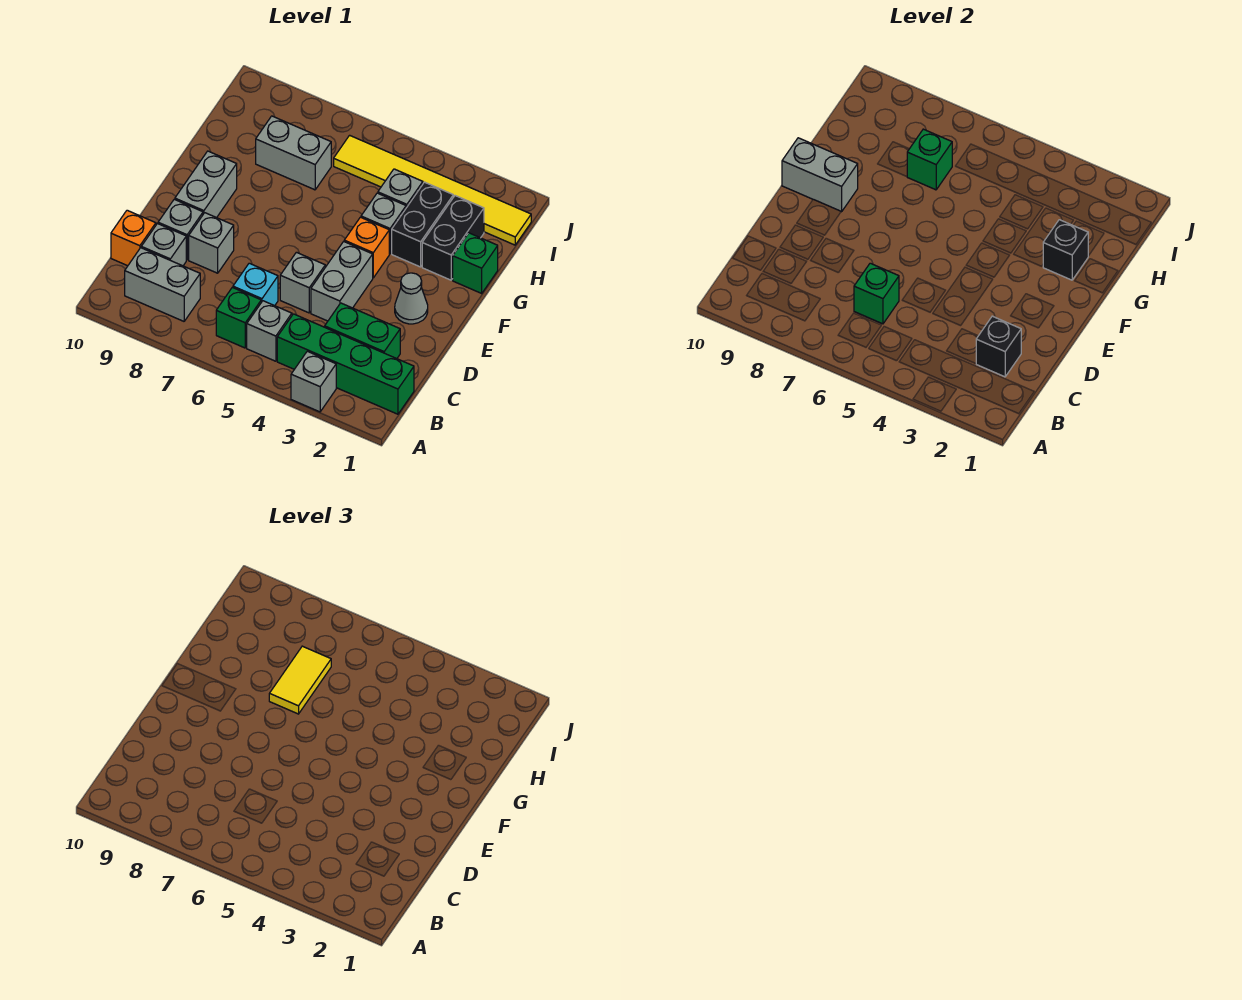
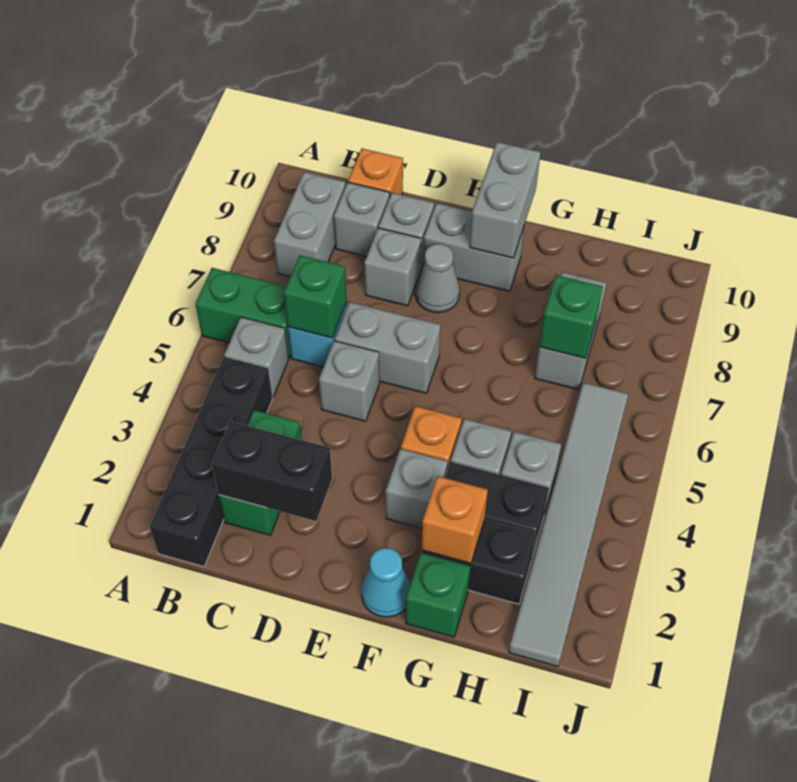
grey brick A3 level 1 -> grey brick F3 level 1
green brick B1:B4 level 1 -> black brick B1:B4 level 1
green brick B6 level 1 -> green brick A6:B6 level 1
black brick C2 level 2 -> black brick C2:D2 level 2
grey brick D4:E4 level 1 -> grey brick D6:E6 level 1
grey cone E2 level 1 -> grey cone E8 level 1
none -> cyan cone F1 level 1
black brick G2 level 2 -> orange brick G2 level 2
yellow tile G7:H7 level 3 -> none
yellow tile I1:I6 level 1 -> grey tile I1:I6 level 1

